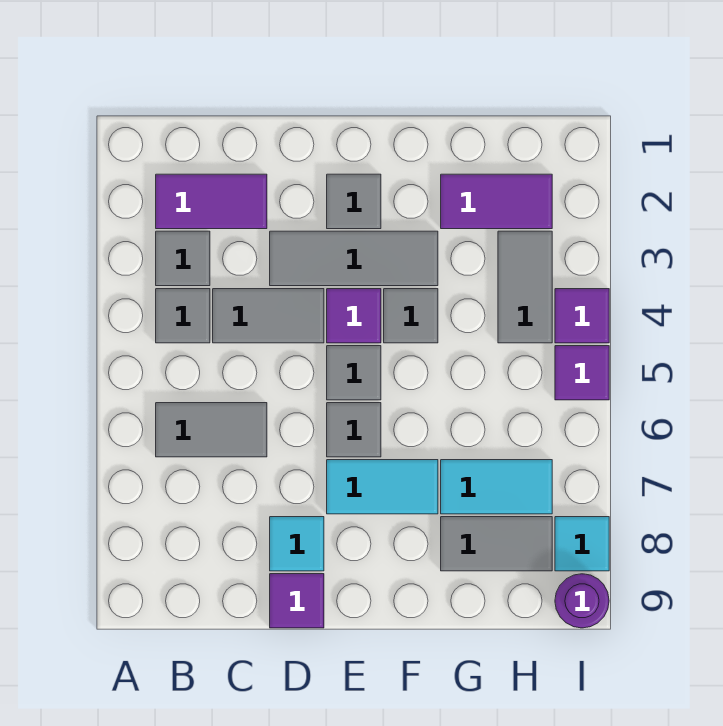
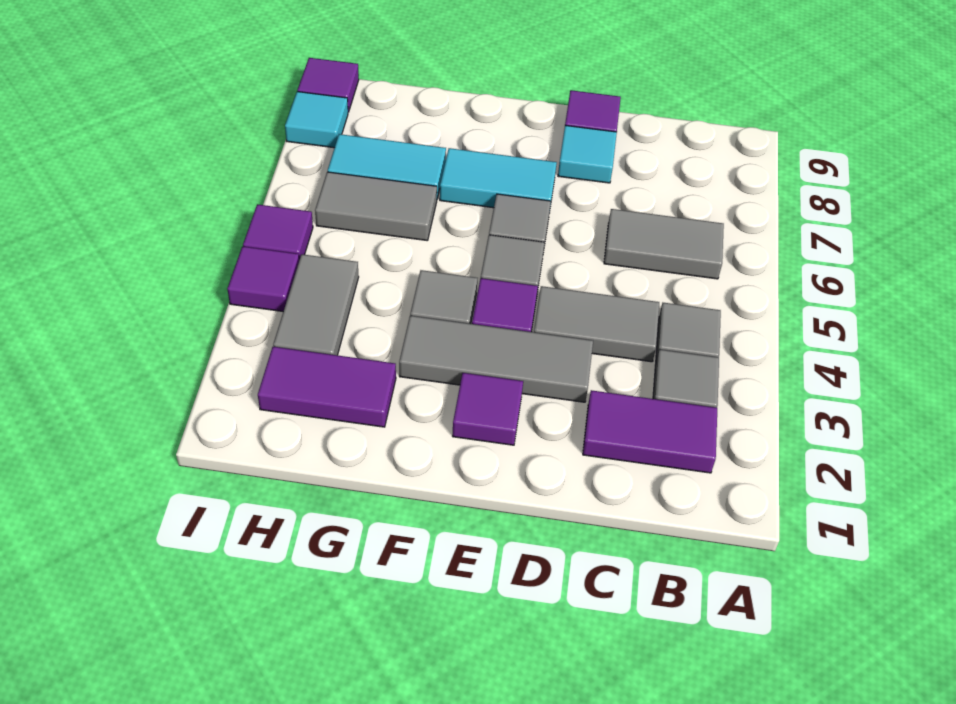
grey tile E2 level 1 -> purple tile E2 level 1
grey tile G8:H8 level 1 -> grey tile G6:H6 level 1
purple round brick I9 level 1 -> purple tile I9 level 1

